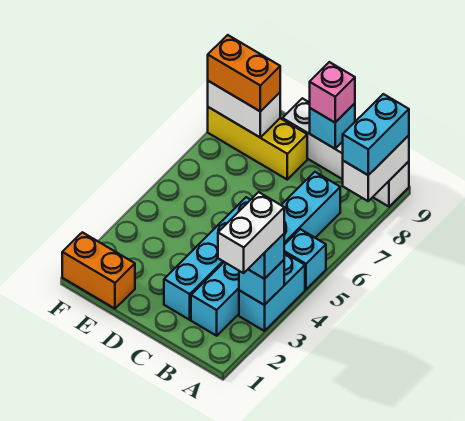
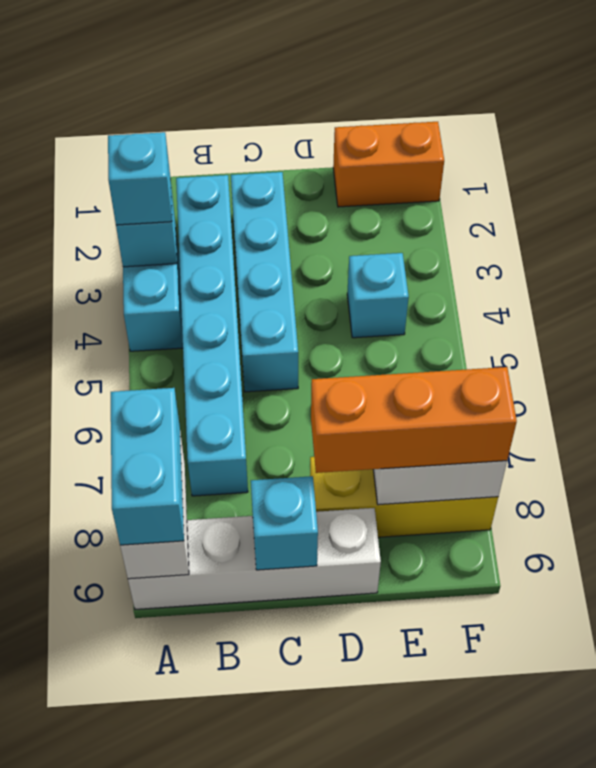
white brick A2:A3 level 4 -> none
cyan brick A5 level 1 -> cyan brick E4 level 1
pink brick C9 level 3 -> none
orange brick E8:F8 level 3 -> orange brick D8:F8 level 3

